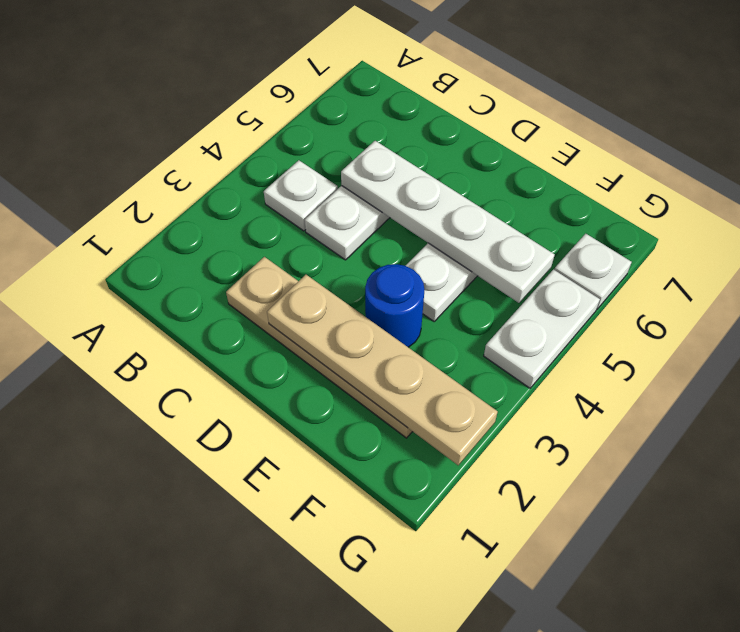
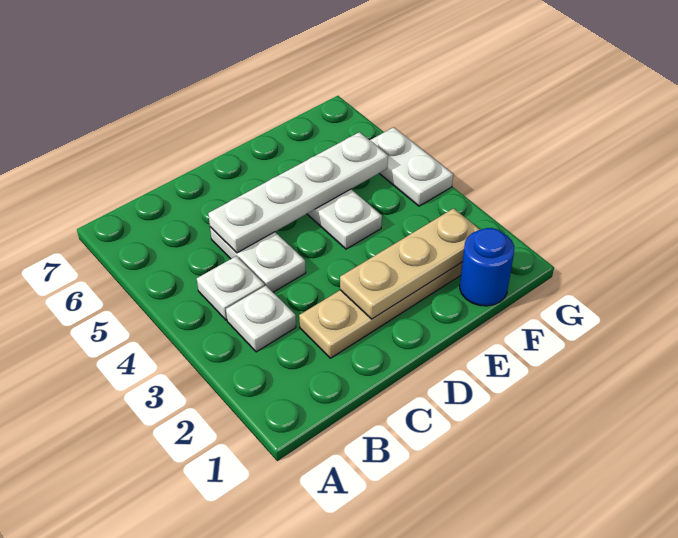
tan plate D2:G2 level 2 -> tan plate D2:F2 level 2
blue round brick E3 level 1 -> blue round brick F1 level 1
white plate G6 level 1 -> white plate B3 level 1

